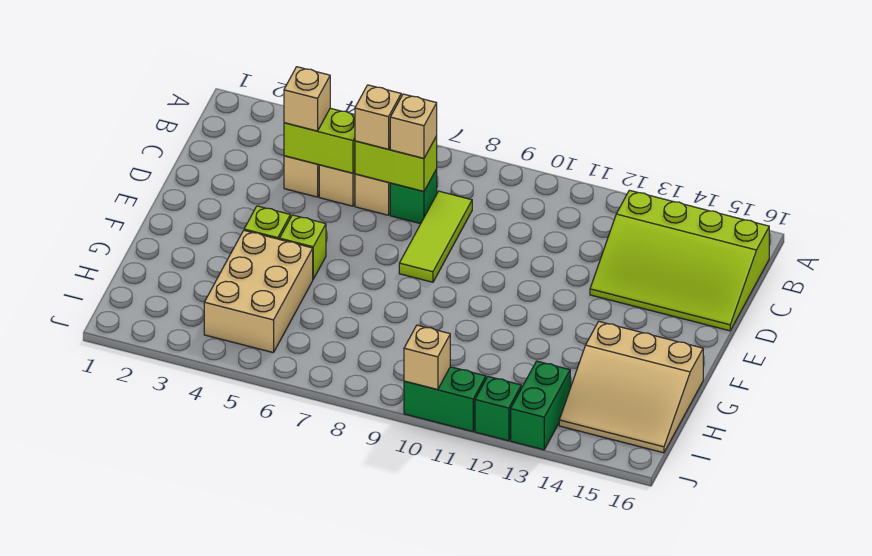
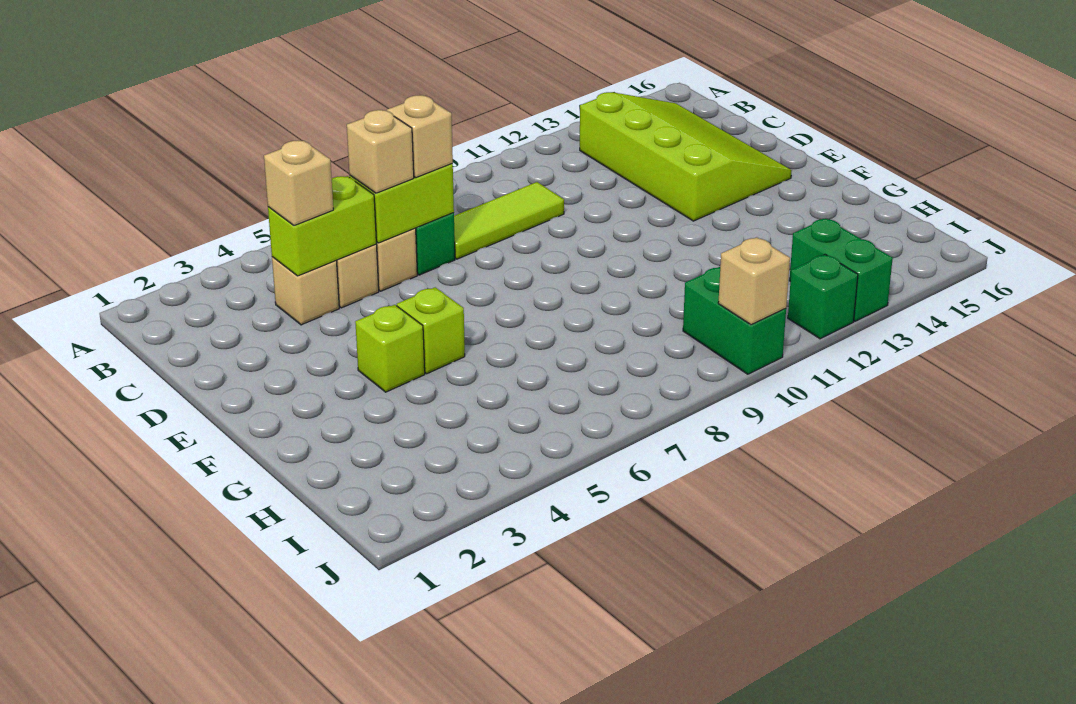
lime slope B13:D16 level 1 top B -> lime slope B13:E15 level 1 top 13
lime tile C8:E8 level 1 -> lime tile C8:C10 level 1
tan brick G4:I5 level 1 -> none
tan slope G14:I16 level 1 top G -> none
green brick J10:J11 level 1 -> green brick I10:J10 level 1

